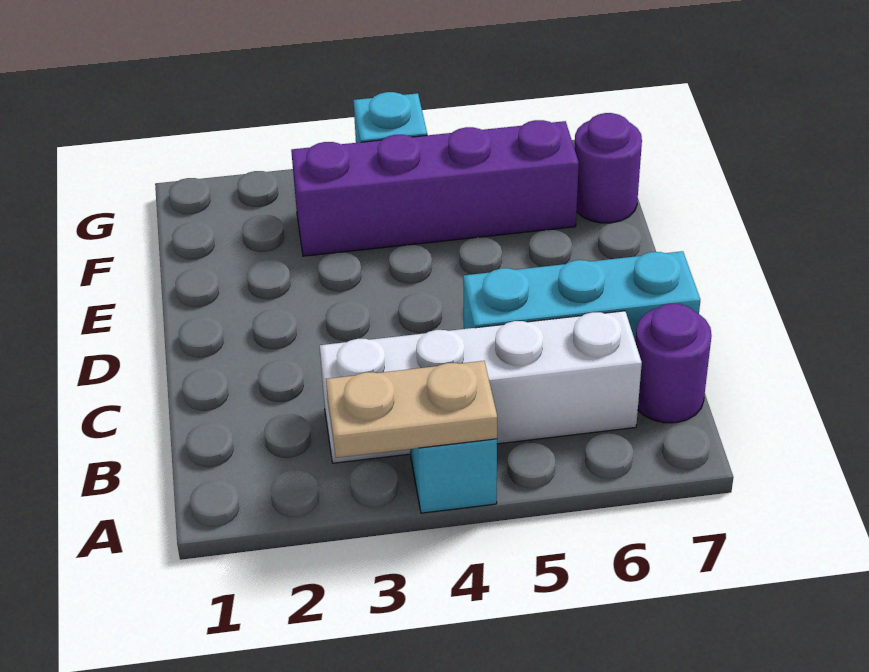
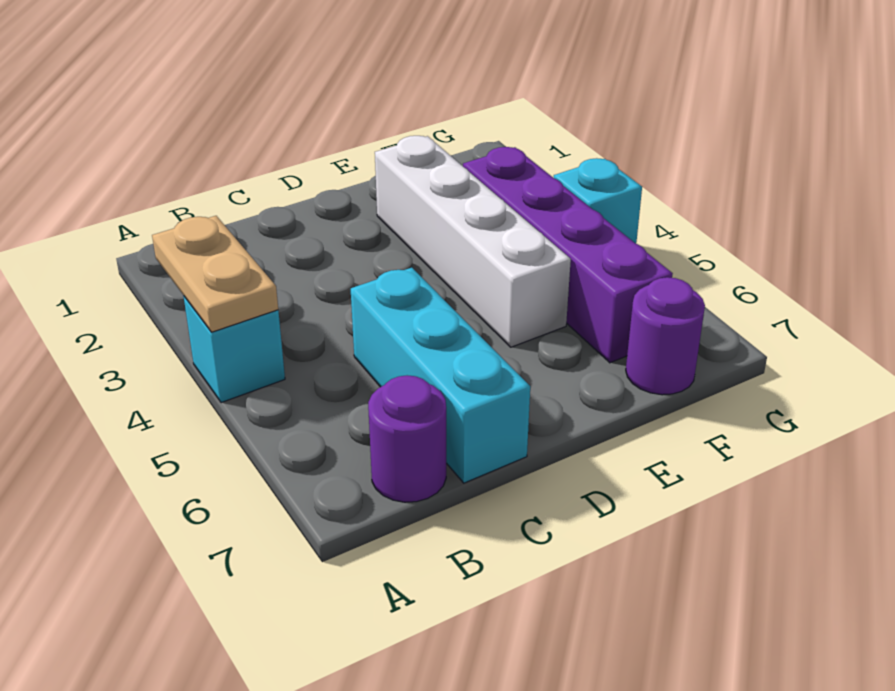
white brick B3:B6 level 1 -> white brick E2:E5 level 1

